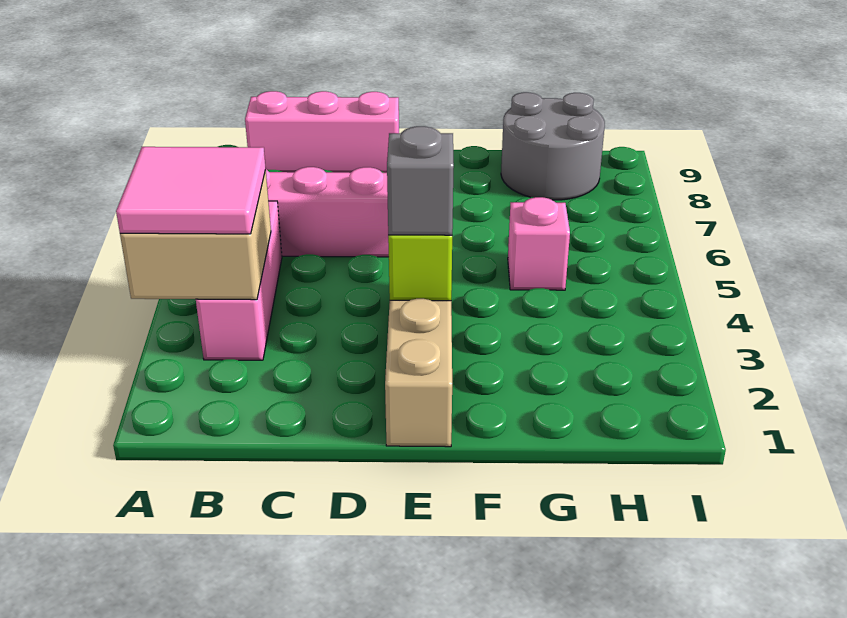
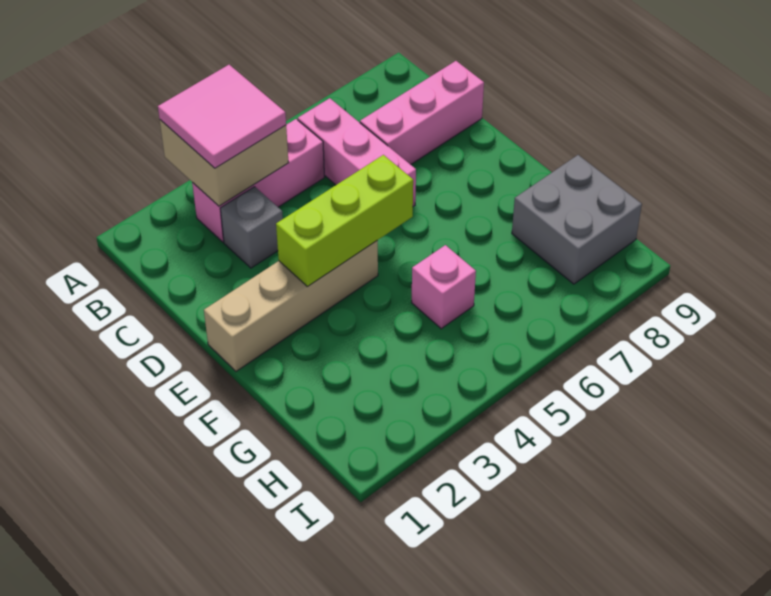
pink brick B9:D9 level 1 -> pink brick C7:C9 level 1
grey brick E3 level 3 -> grey brick C3 level 1
grey round brick G8:H9 level 1 -> grey brick G8:H9 level 1

